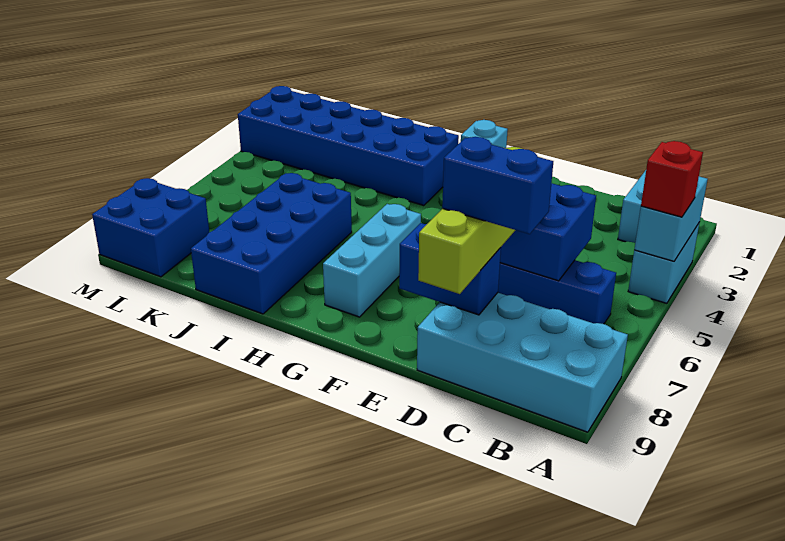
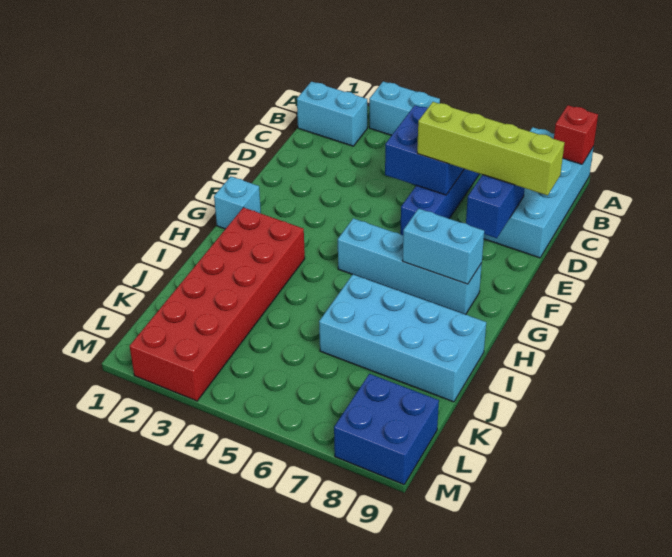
cyan brick A3:A4 level 2 -> cyan brick G7:G8 level 2
red brick A4 level 3 -> red brick A9 level 2
blue brick C8:D8 level 4 -> none
cyan brick G6:G8 level 1 -> cyan brick G5:G8 level 1
blue brick H2:M3 level 1 -> red brick H2:M3 level 1
blue brick I6:J9 level 1 -> cyan brick I6:J9 level 1

